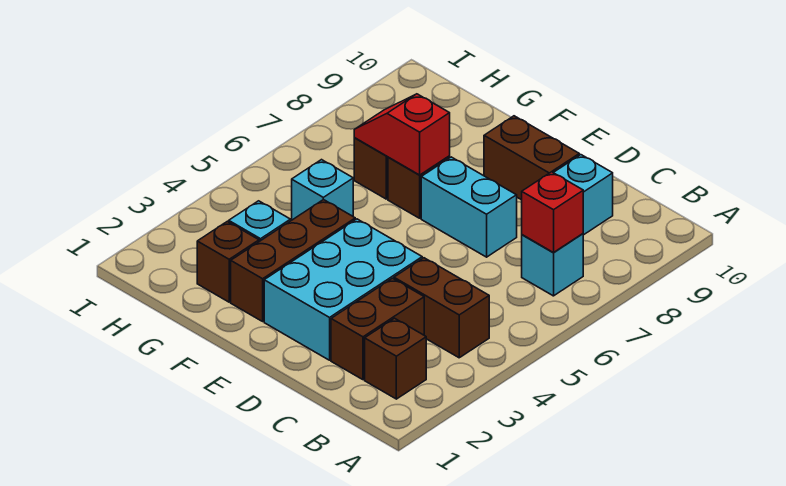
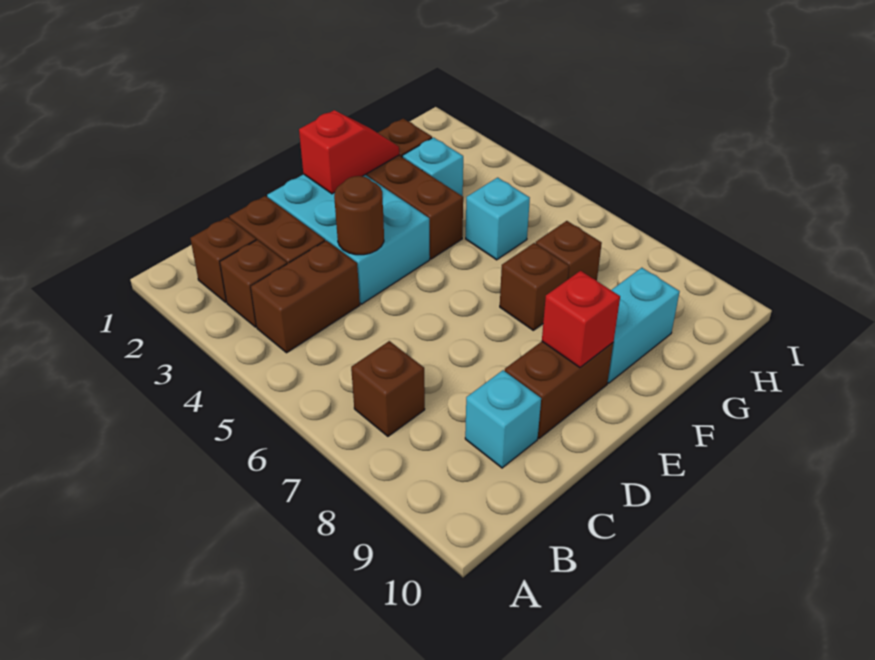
none -> brown brick B3 level 1
cyan brick B7 level 1 -> brown brick B7 level 1
red brick B7 level 2 -> red brick E9 level 2
none -> brown round brick D4 level 2
cyan brick D7:E7 level 1 -> cyan brick F9:G9 level 1
red slope F7:G7 level 2 top F -> red slope E2:F2 level 2 top E

